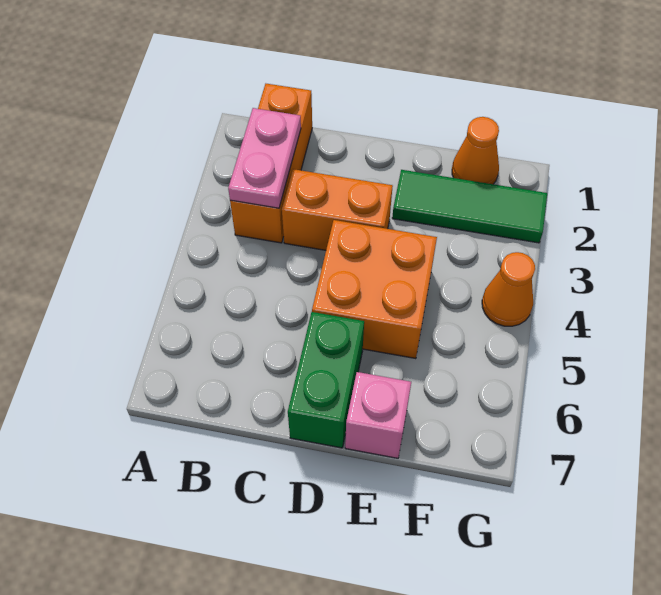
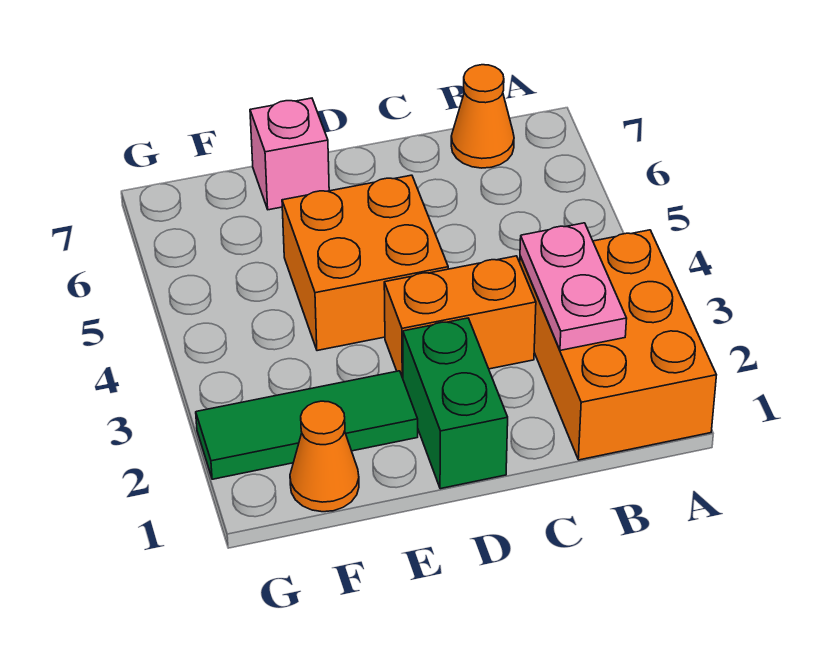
orange brick B1:B3 level 1 -> orange brick A1:B3 level 1
green brick D6:D7 level 1 -> green brick D1:D2 level 1
orange cone G4 level 1 -> orange cone B7 level 1

